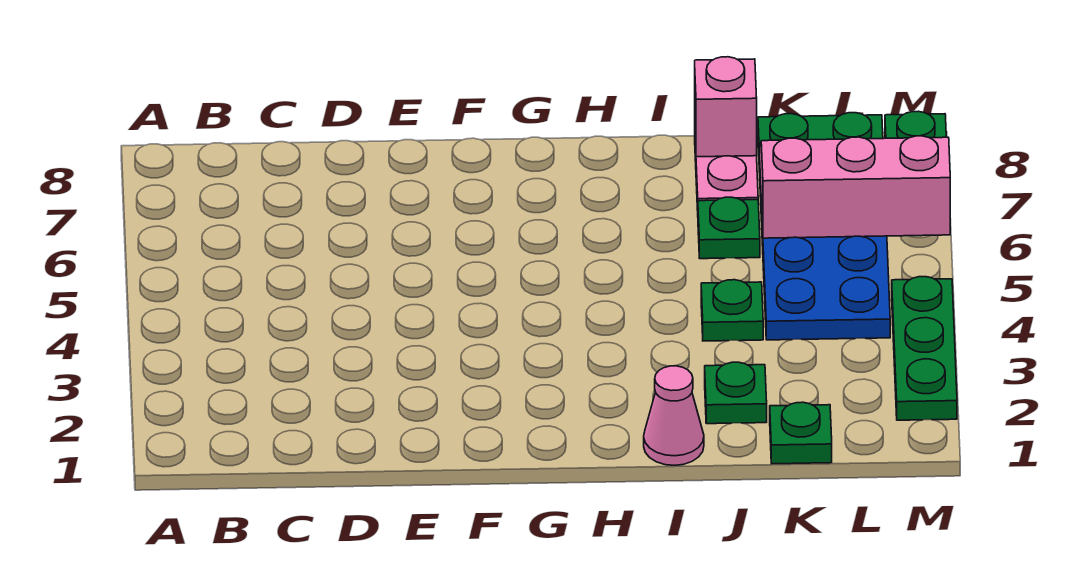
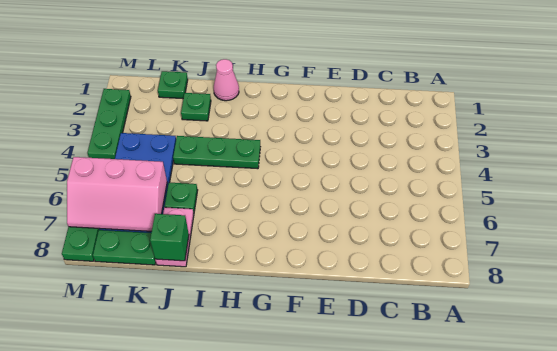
green plate J4 level 1 -> green plate H4:J4 level 1
pink brick J8 level 2 -> green brick J8 level 2

